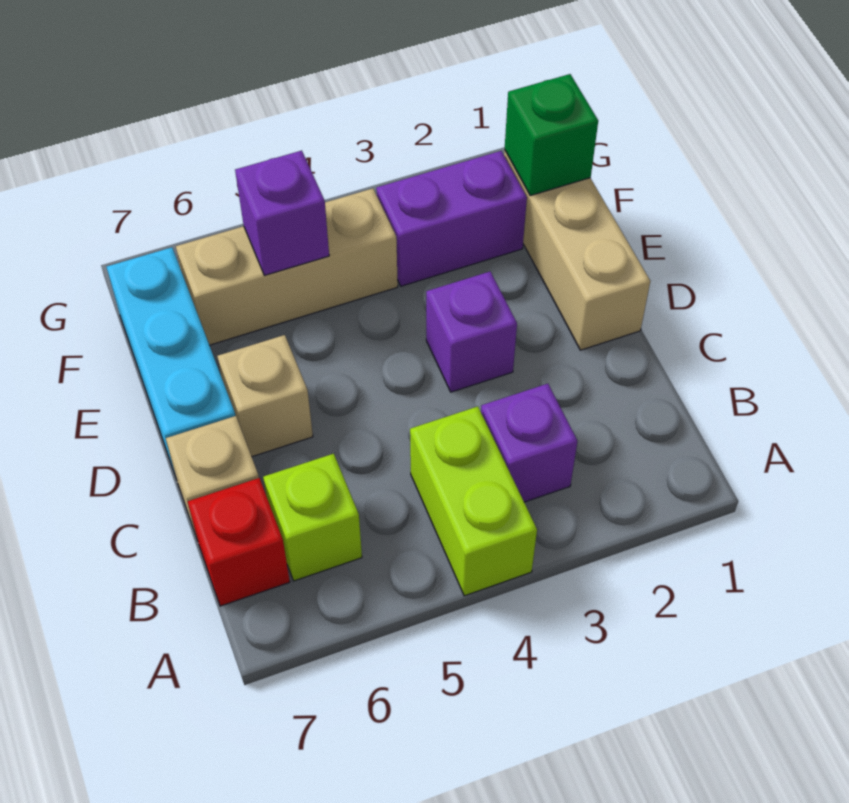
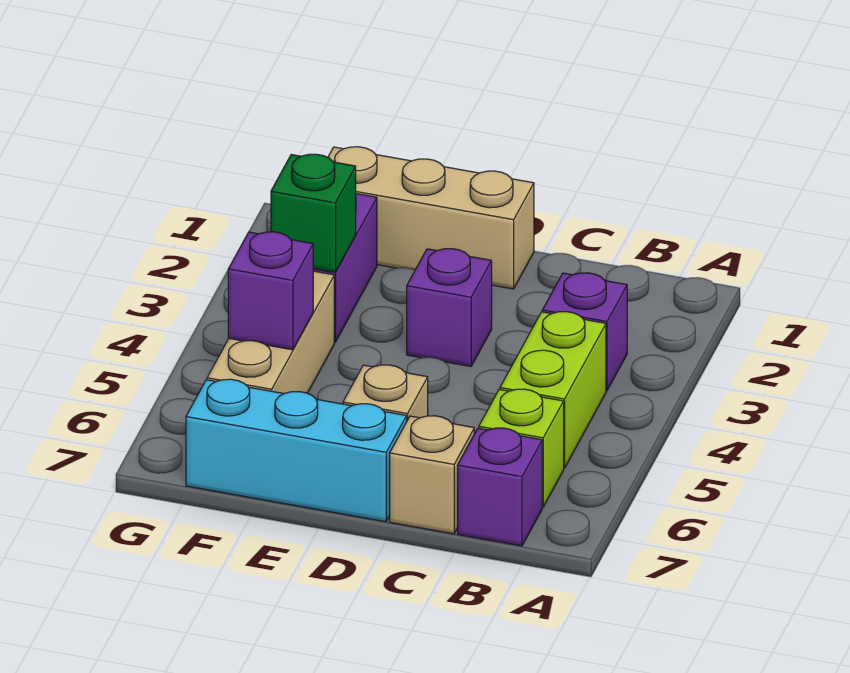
lime brick A4:B4 level 1 -> lime brick B4:B5 level 1
red brick B7 level 1 -> purple brick B7 level 1
green brick F1 level 2 -> green brick F3 level 2

